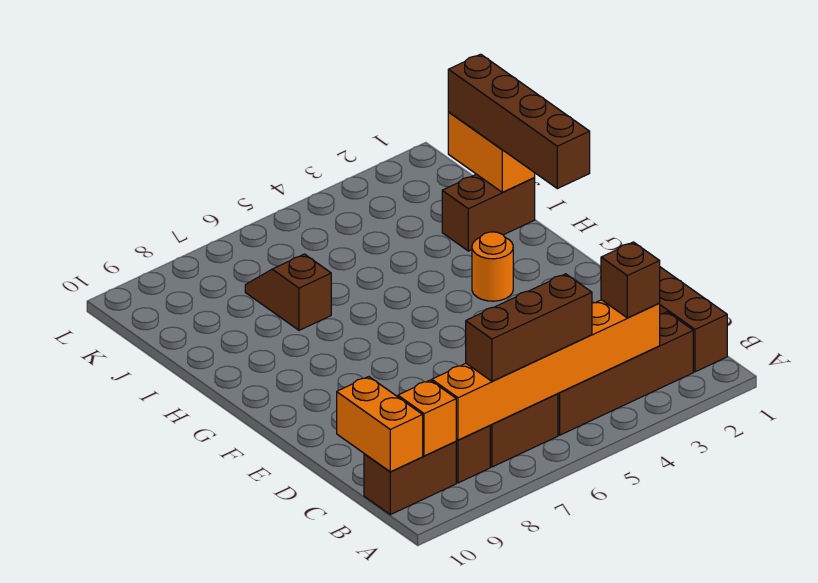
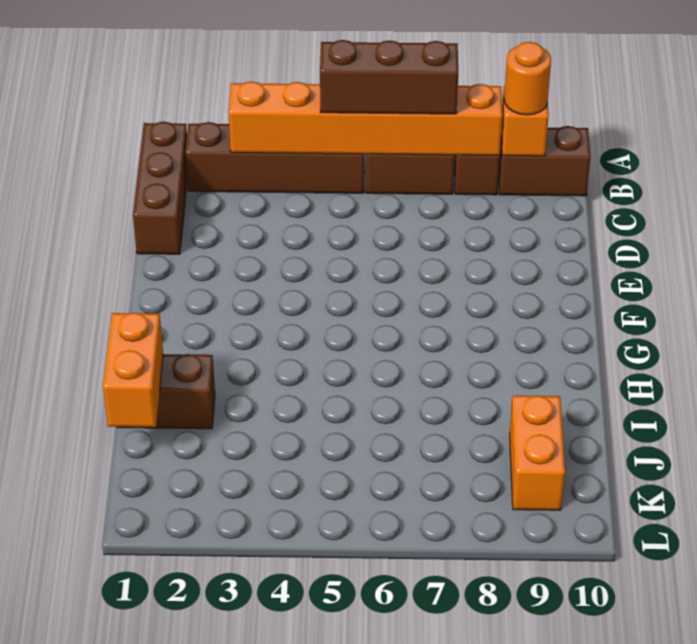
brown brick B3 level 3 -> none
orange brick B10:C10 level 2 -> orange brick J9:K9 level 1
brown brick G1:J1 level 3 -> none
orange round brick G3 level 1 -> orange round brick B9 level 3
brown slope I7:J7 level 1 top I -> none

